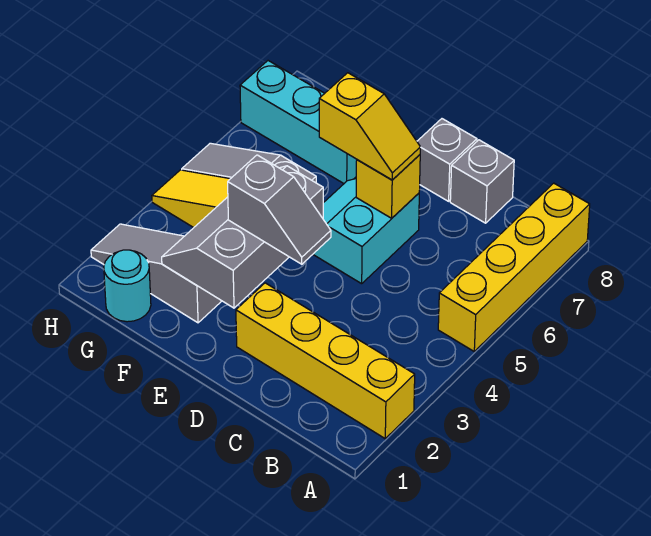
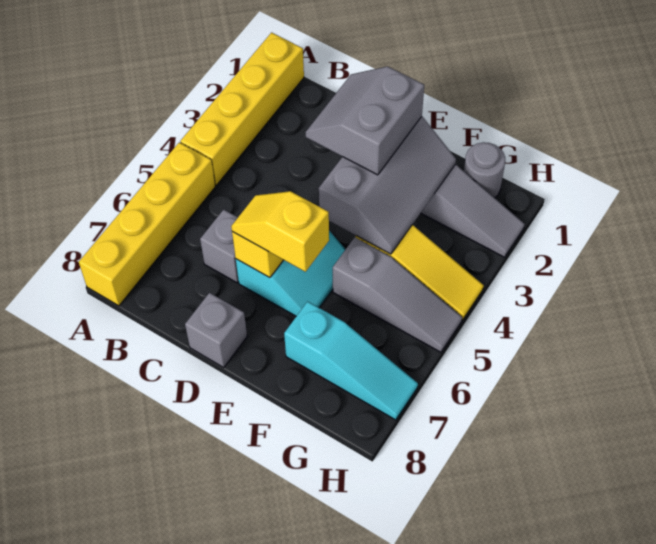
yellow brick A2:D2 level 1 -> yellow brick A1:A4 level 1
grey brick C8 level 1 -> grey brick C6 level 1
grey slope D3:E3 level 3 top E -> grey slope D2:E3 level 3 top E
cyan brick F7:H7 level 1 -> cyan slope F7:H7 level 1 top F
cyan round brick G1 level 1 -> grey round brick G1 level 1

